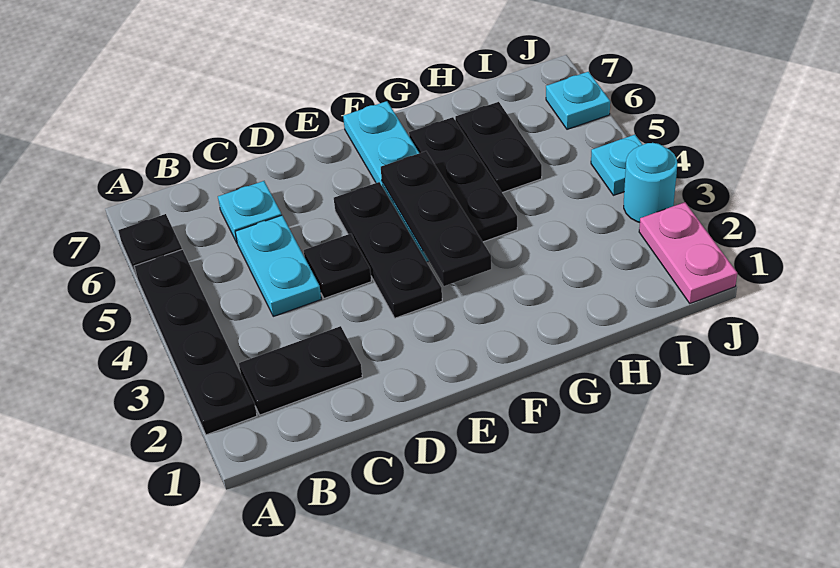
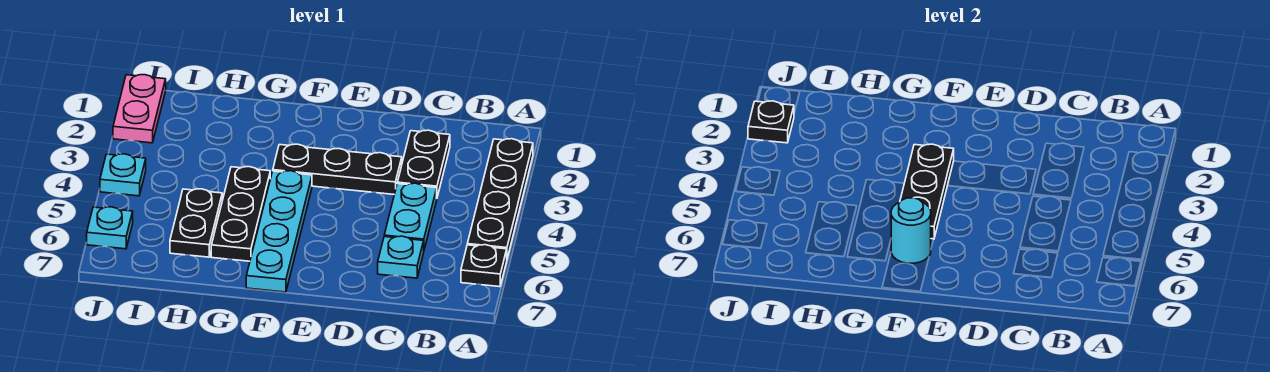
black plate B2:C2 level 1 -> black plate C2:C3 level 1
black plate D4 level 1 -> black plate J2 level 2
black plate E3:E5 level 1 -> black plate D3:F3 level 1
cyan round brick J3 level 1 -> cyan round brick F6 level 2

